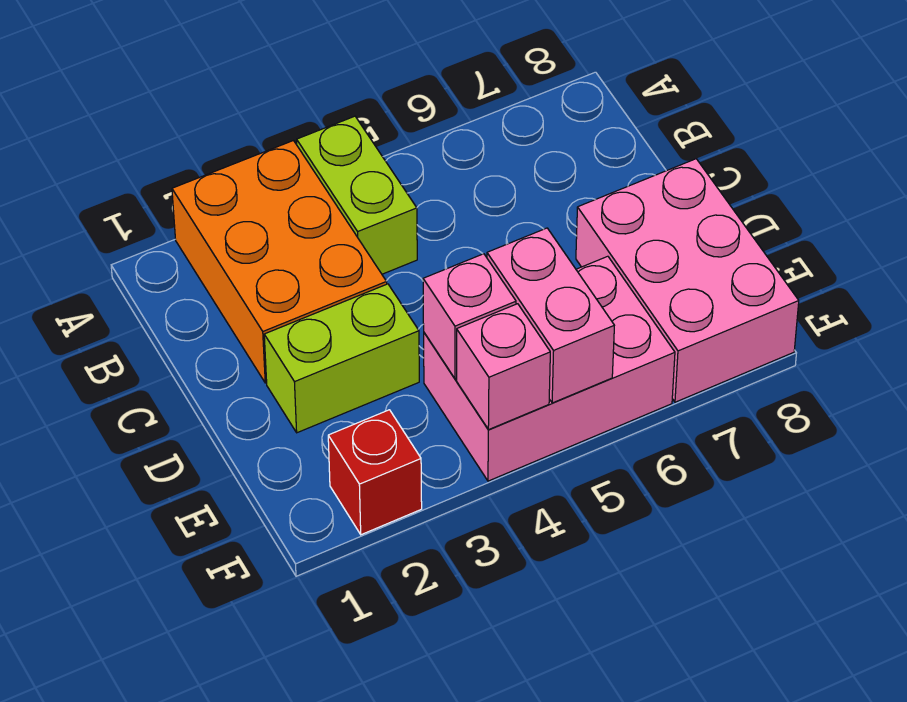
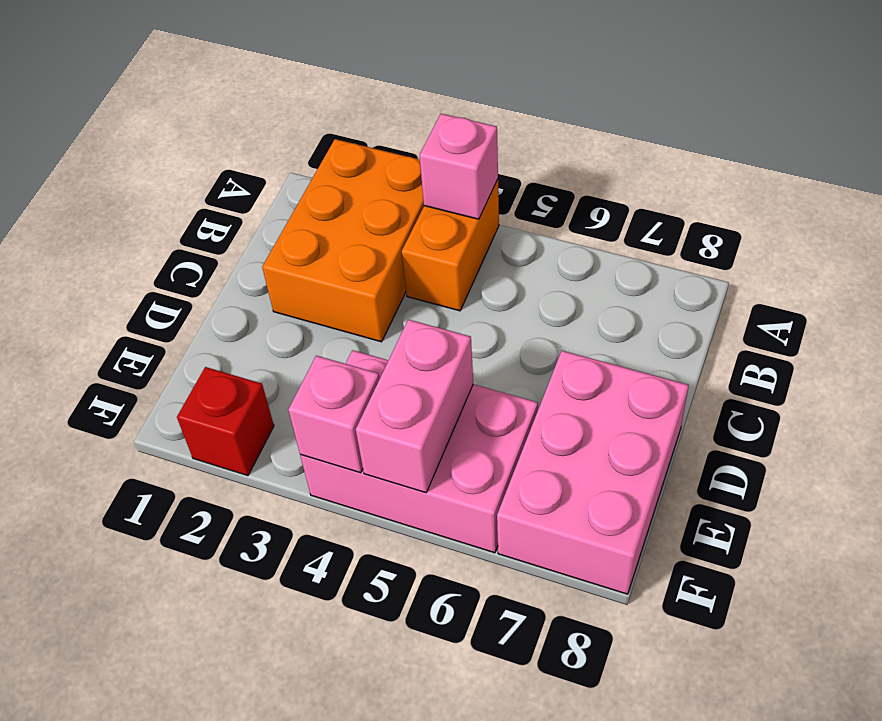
lime brick A4:B4 level 1 -> orange brick A4:B4 level 1
lime brick D2:D3 level 1 -> none
pink brick E4 level 2 -> pink brick A4 level 2

